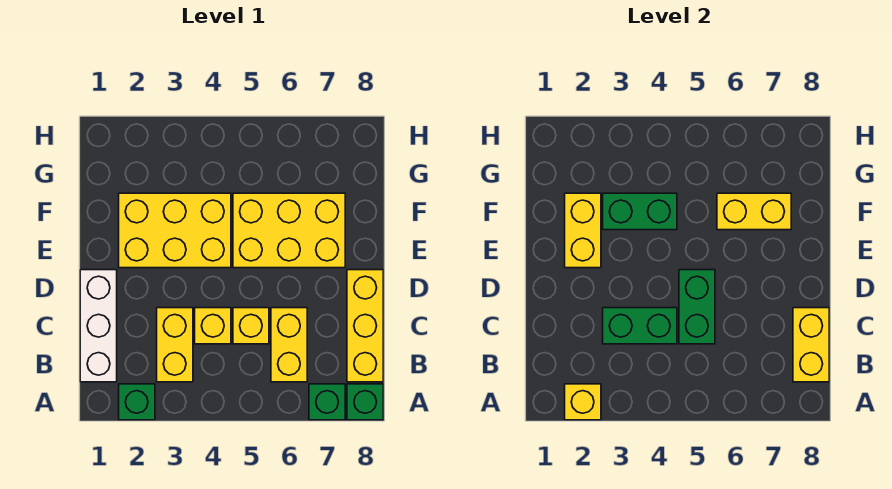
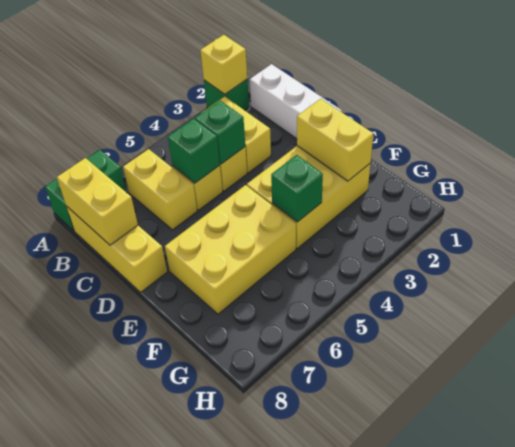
green brick C3:C4 level 2 -> green brick C4 level 2
green brick C5:D5 level 2 -> green brick C5 level 2
green brick F3:F4 level 2 -> green brick F4 level 2
yellow brick F6:F7 level 2 -> none

